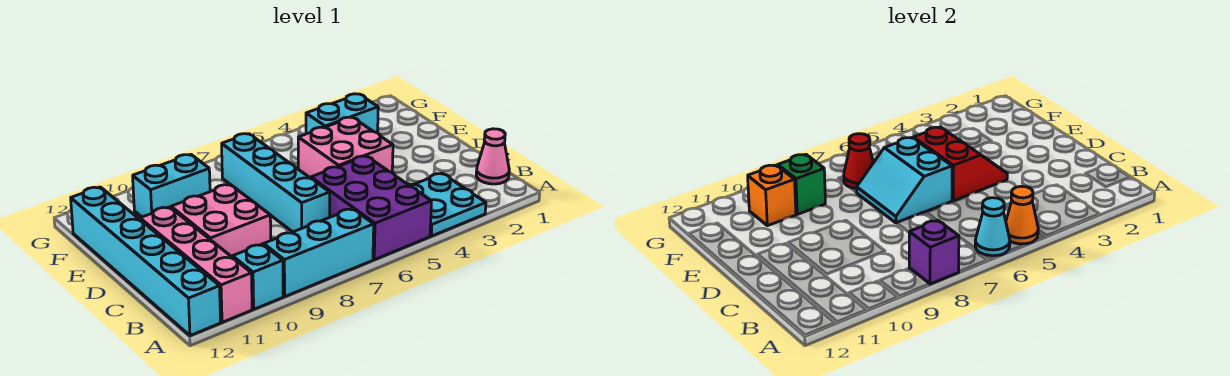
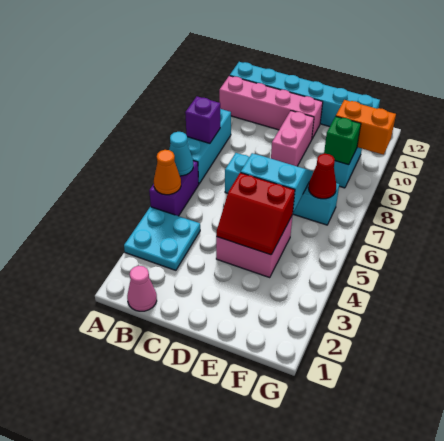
purple brick A5:C6 level 1 -> purple brick A5:A6 level 1
cyan brick A10 level 1 -> none
pink brick C9:D10 level 1 -> pink brick D9:D10 level 1
cyan brick F3:F4 level 1 -> none
orange brick F10 level 2 -> orange brick F10:G10 level 2

